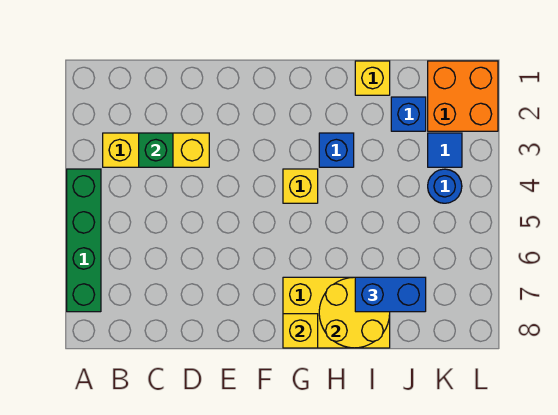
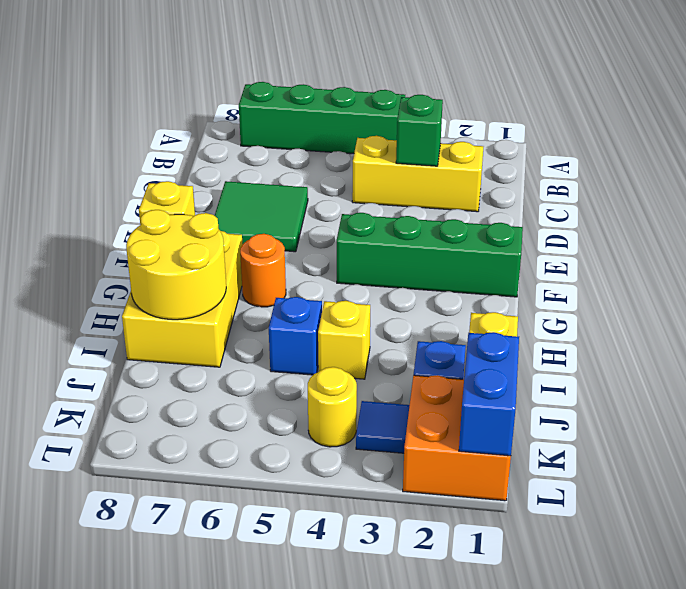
yellow brick B3:D3 level 1 -> yellow brick C2:C4 level 1
none -> green tile D6:E7 level 1
none -> green brick F1:F4 level 1
yellow brick G4 level 1 -> yellow brick I4 level 1
none -> orange round brick G6 level 1
blue brick H3 level 1 -> blue brick I5 level 1
blue brick I7:J7 level 3 -> blue brick K1:L1 level 2
blue round brick K4 level 1 -> yellow round brick K4 level 1

